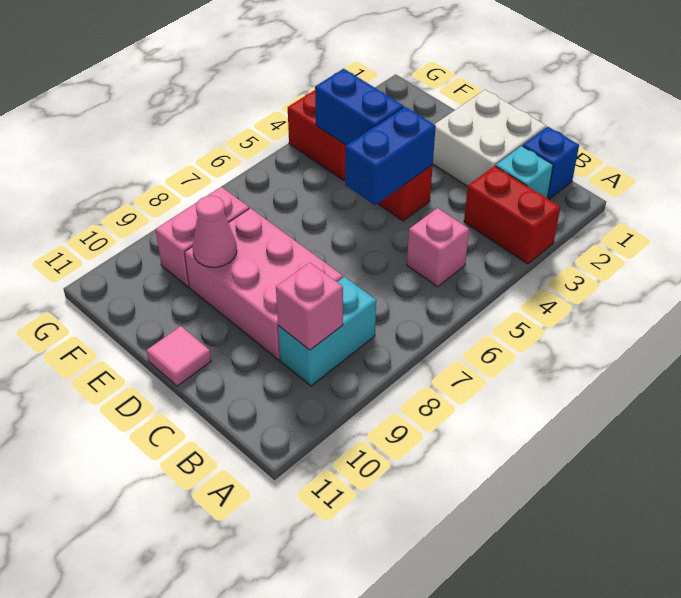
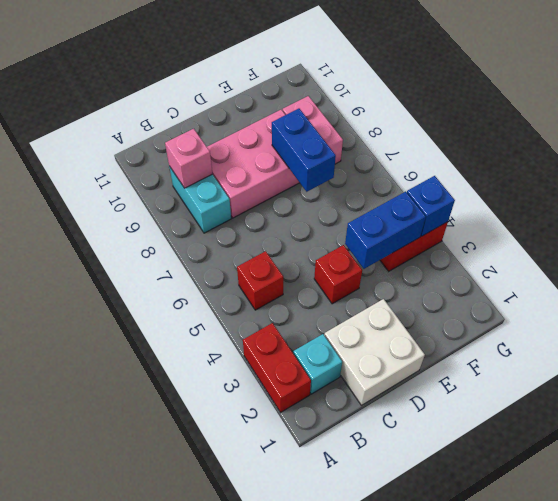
red brick A3:B3 level 1 -> red brick A2:A3 level 1
blue brick B1 level 1 -> blue brick G4 level 2
pink brick B5 level 1 -> red brick B5 level 1
blue brick D4:D5 level 2 -> blue brick E7:E8 level 2
pink tile D11 level 1 -> none
pink cone E9 level 2 -> none

